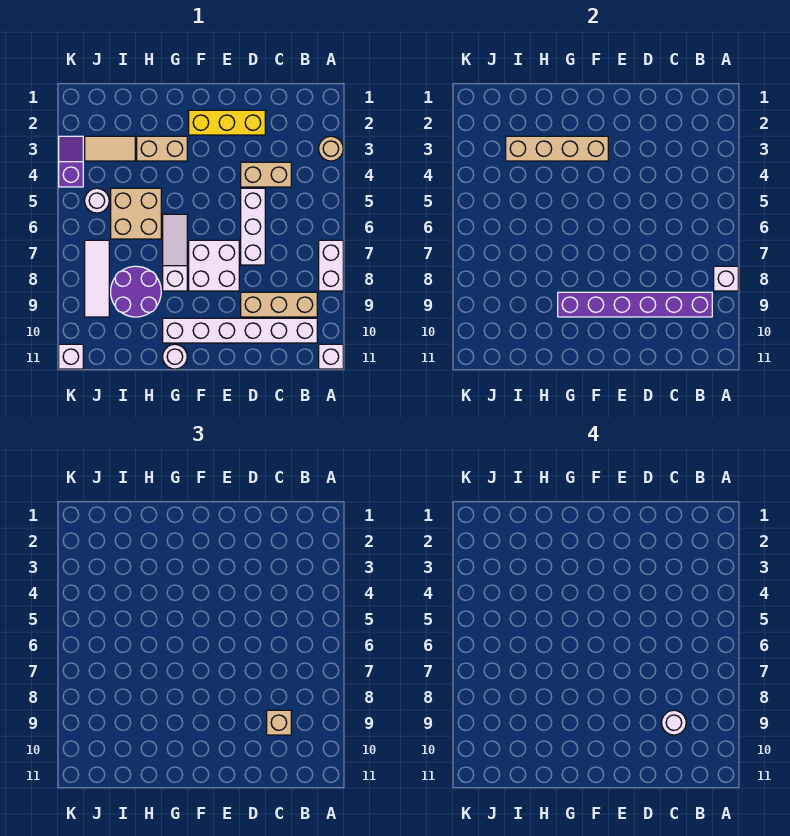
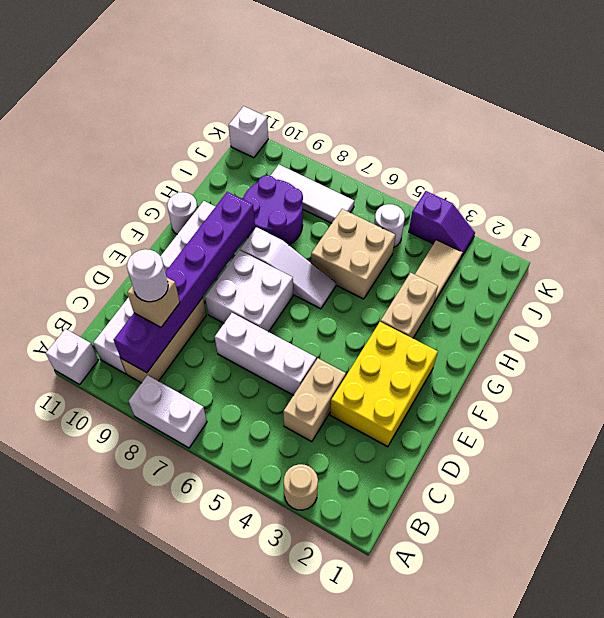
white brick A8 level 2 -> none
yellow brick D2:F2 level 1 -> yellow brick D2:F3 level 1
tan brick F3:I3 level 2 -> none

